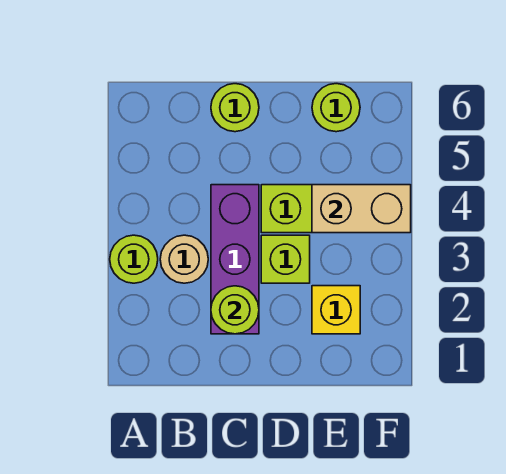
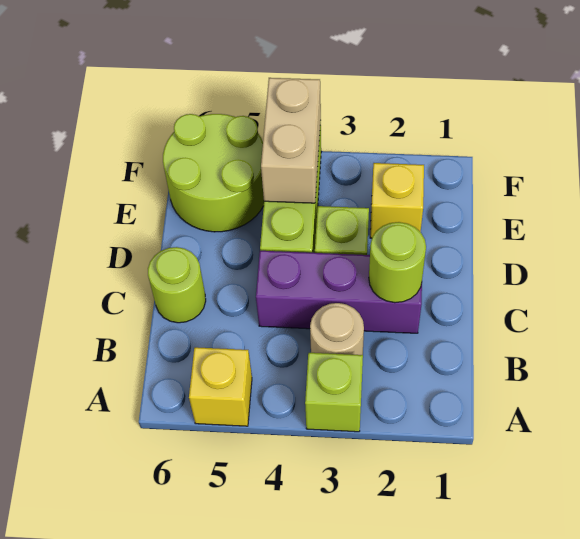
lime round brick A3 level 1 -> lime brick A3 level 1
none -> yellow brick A5 level 1
lime round brick E6 level 1 -> lime round brick E5:F6 level 1

